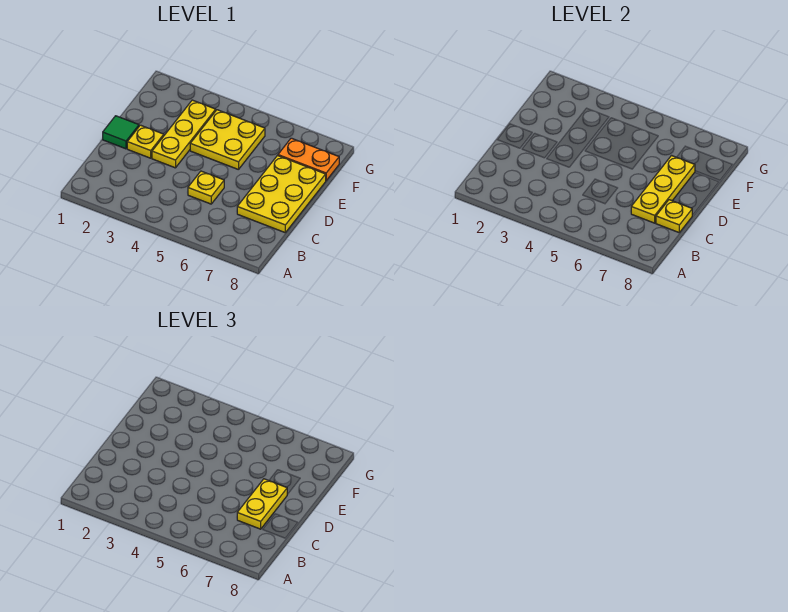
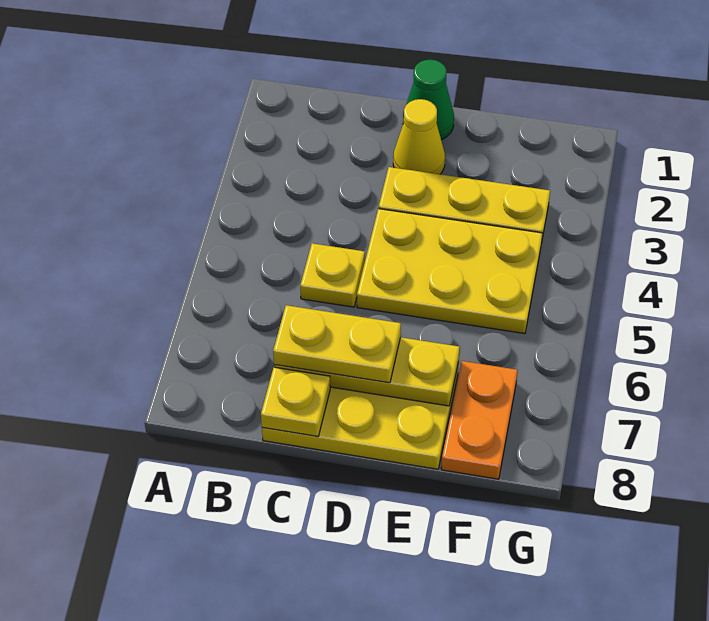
green tile D1 level 1 -> green cone D1 level 1
yellow plate D2 level 1 -> yellow cone D2 level 1
yellow plate E4:F5 level 1 -> yellow plate D4:F5 level 1

